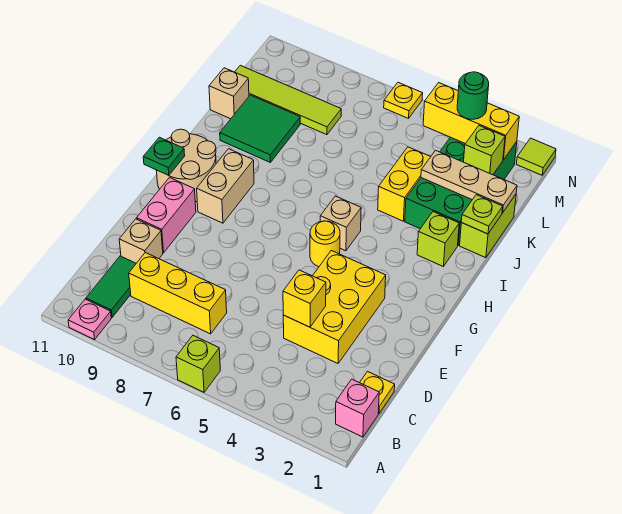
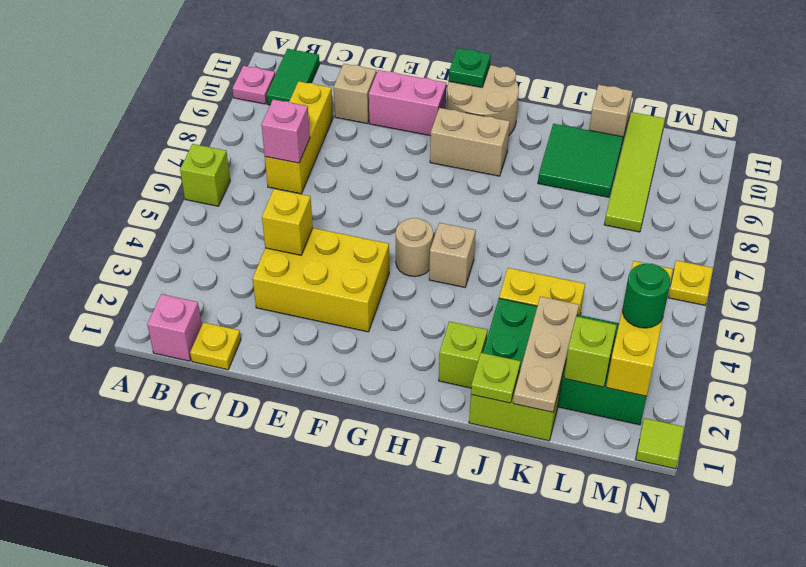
green tile B10:C10 level 1 -> green tile B10:B11 level 1
none -> pink brick C7 level 2
yellow round brick G5 level 1 -> tan round brick G5 level 1

